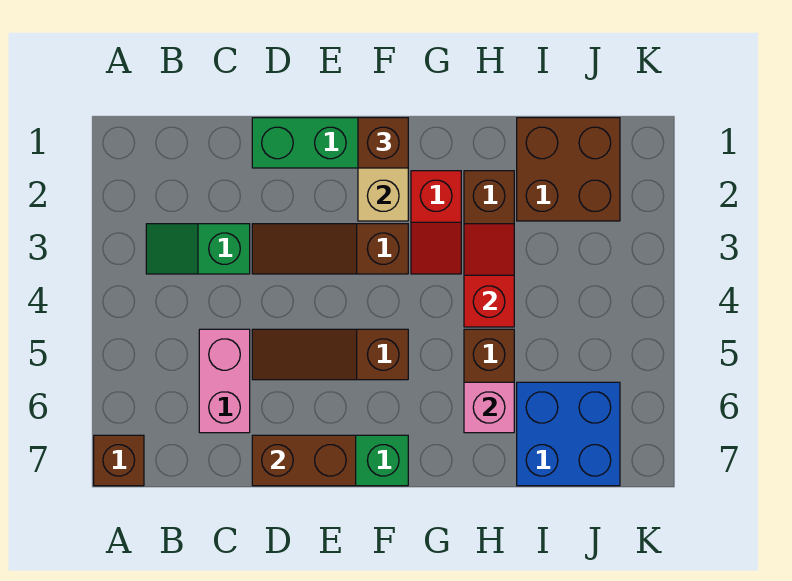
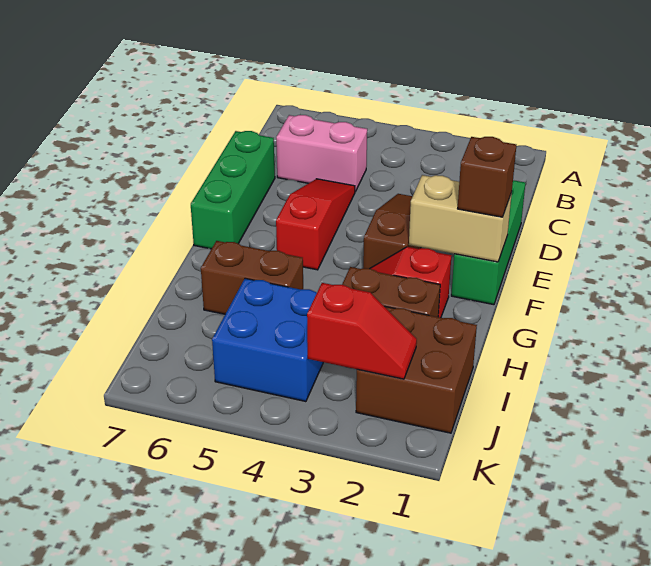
brown brick A7 level 1 -> none
green slope B3:C3 level 1 top C -> none
brown slope D5:F5 level 1 top F -> red slope D5:F5 level 1 top F
brown brick D7:E7 level 2 -> none
red slope H3:H4 level 2 top 4 -> red slope J2:J3 level 2 top 3
pink brick H6 level 2 -> none
blue brick I6:J7 level 1 -> blue brick I4:J5 level 1

